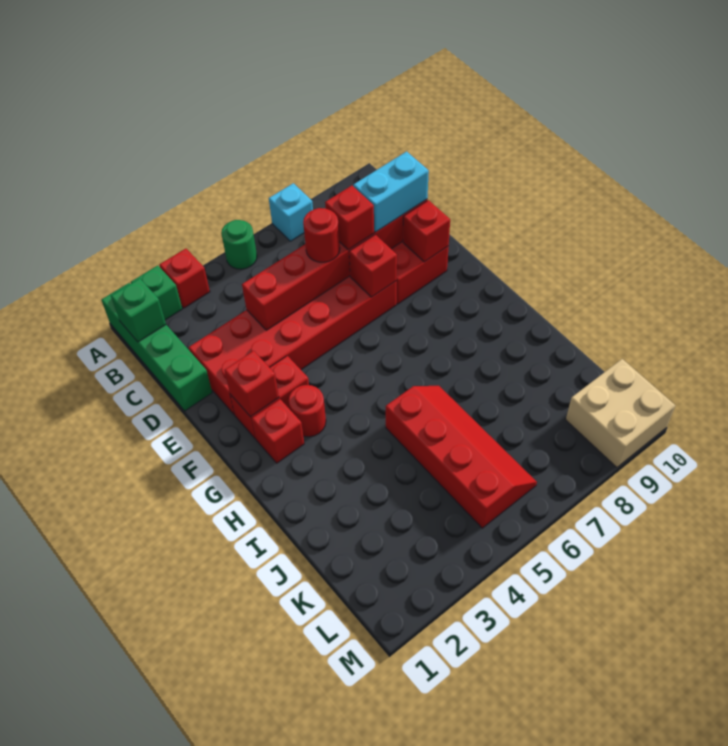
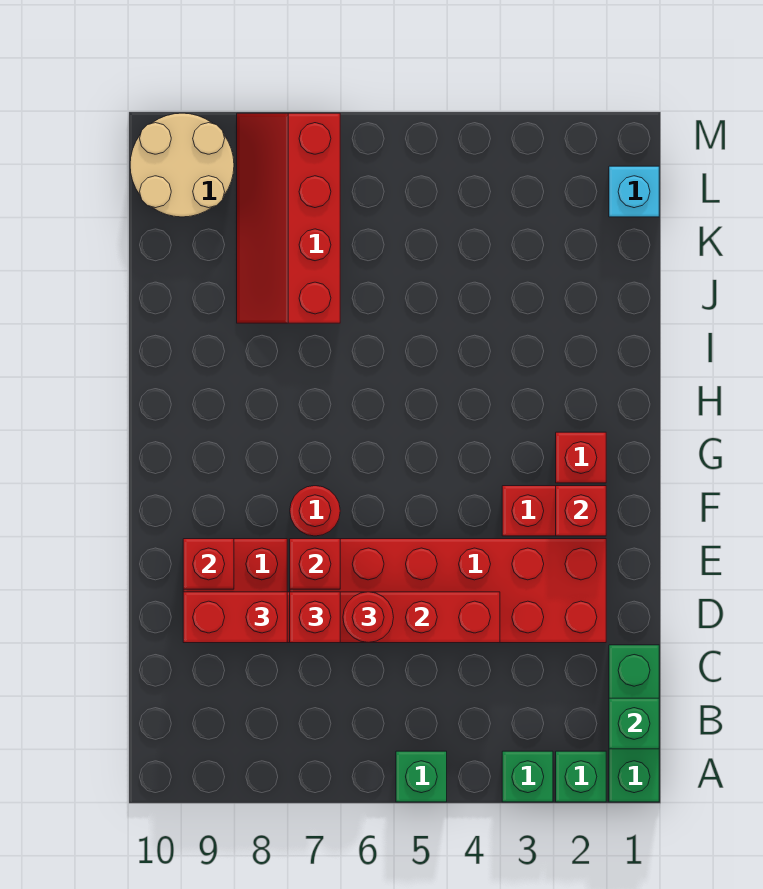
green brick A1:D1 level 1 -> green brick A1:C1 level 1
red brick A3 level 1 -> green brick A3 level 1
green round brick A5 level 1 -> green brick A5 level 1
cyan brick A7 level 1 -> cyan brick L1 level 1
cyan brick D8:D9 level 3 -> red brick D8:D9 level 3
red round brick G3 level 1 -> red round brick F7 level 1
red slope I5:L6 level 1 top 5 -> red slope J7:M8 level 1 top 7
tan brick L9:M10 level 1 -> tan round brick L9:M10 level 1

